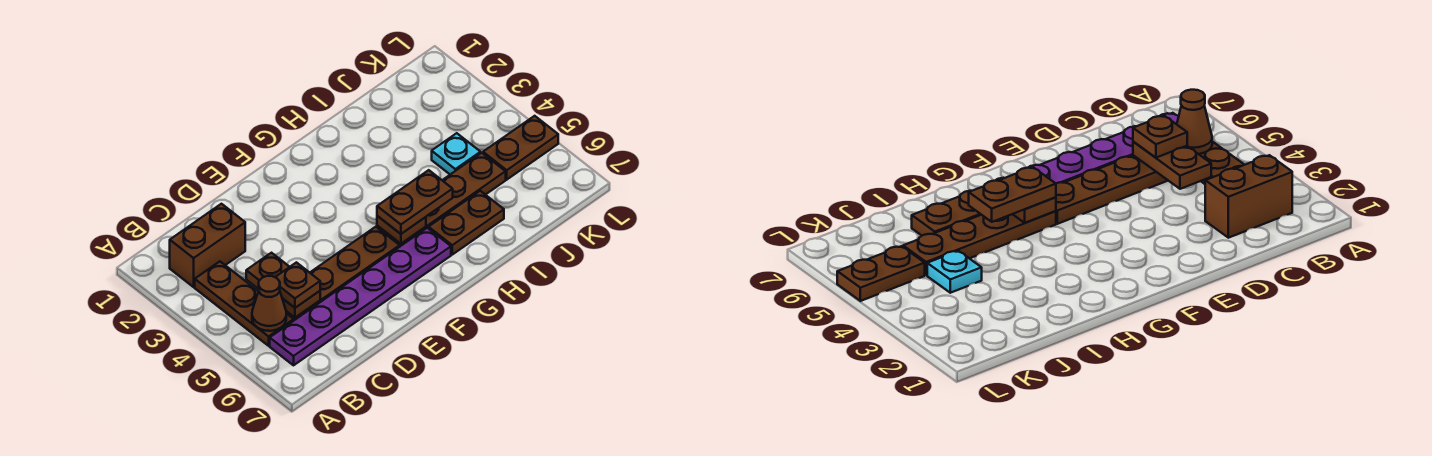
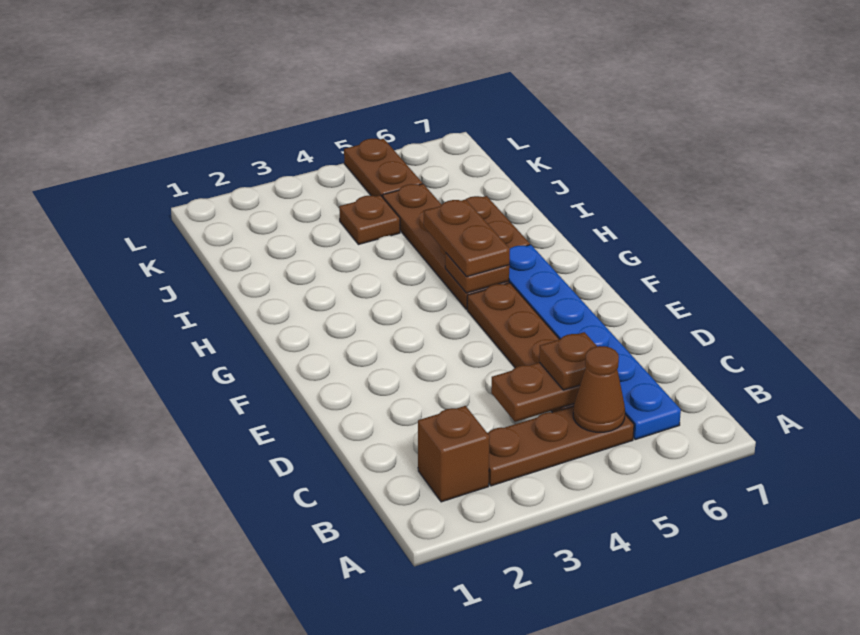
brown brick B2:C2 level 1 -> brown brick B2 level 1
purple plate B6:G6 level 1 -> blue plate B6:G6 level 1
cyan plate J4 level 1 -> brown plate J4 level 1

